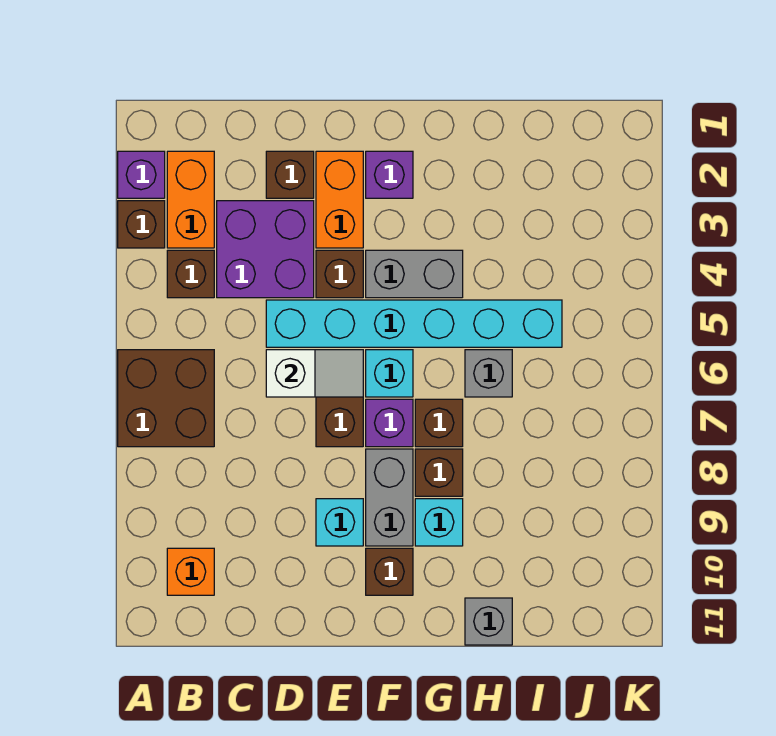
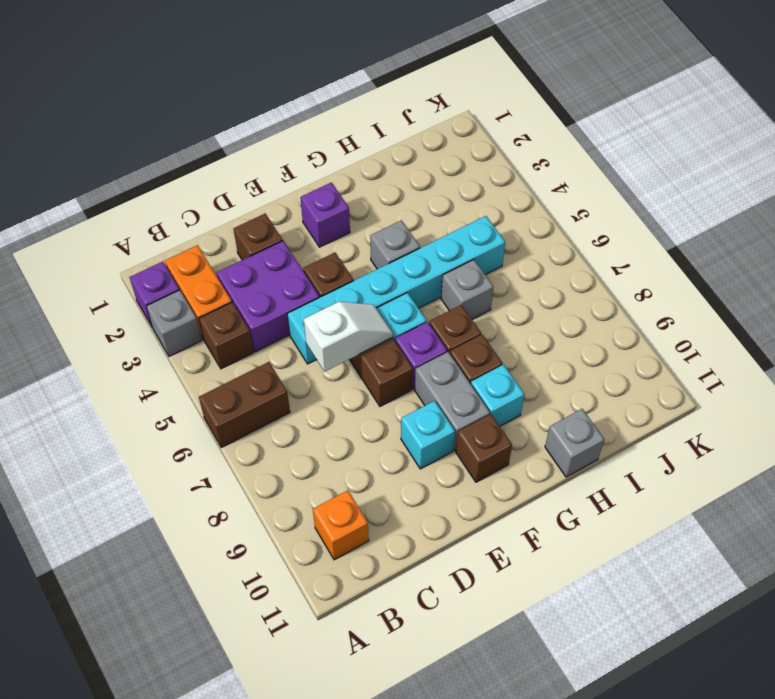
brown brick A3 level 1 -> grey brick A3 level 1
brown brick A6:B7 level 1 -> brown brick A6:B6 level 1
orange brick E2:E3 level 1 -> none
grey brick F4:G4 level 1 -> grey brick G4 level 1

